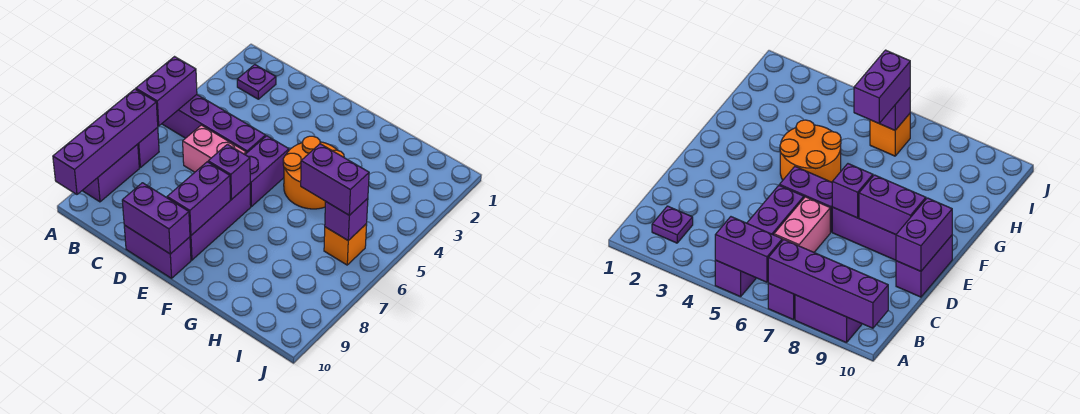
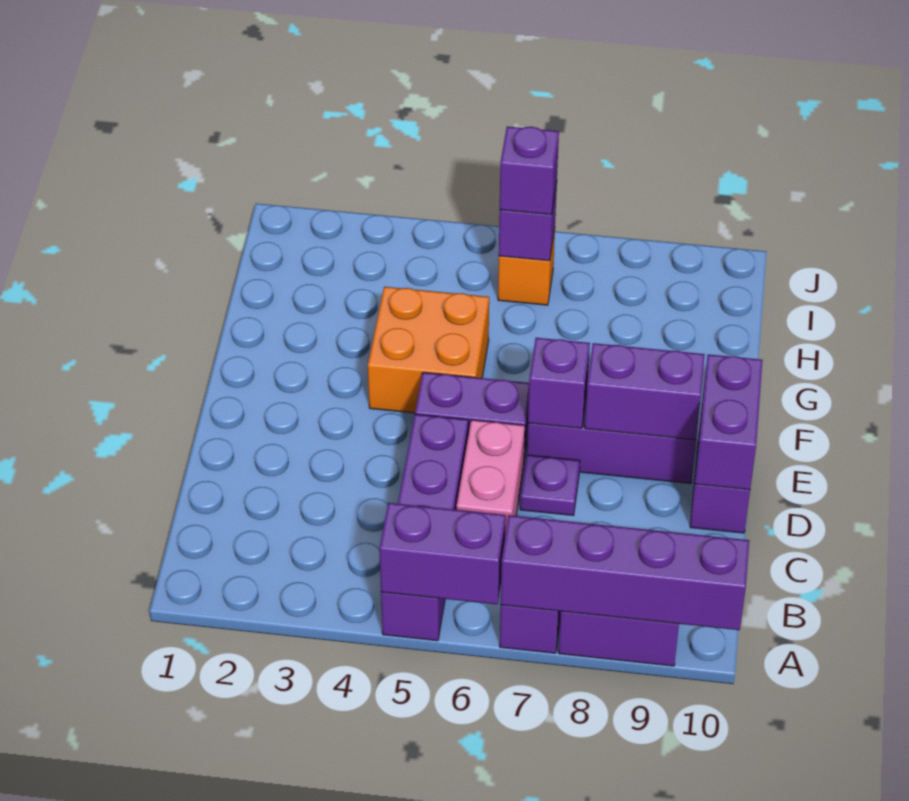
purple plate B2 level 1 -> purple plate D7 level 1
orange round brick F4:G5 level 1 -> orange brick F4:G5 level 1
purple brick H6:I6 level 3 -> purple brick I6 level 3

